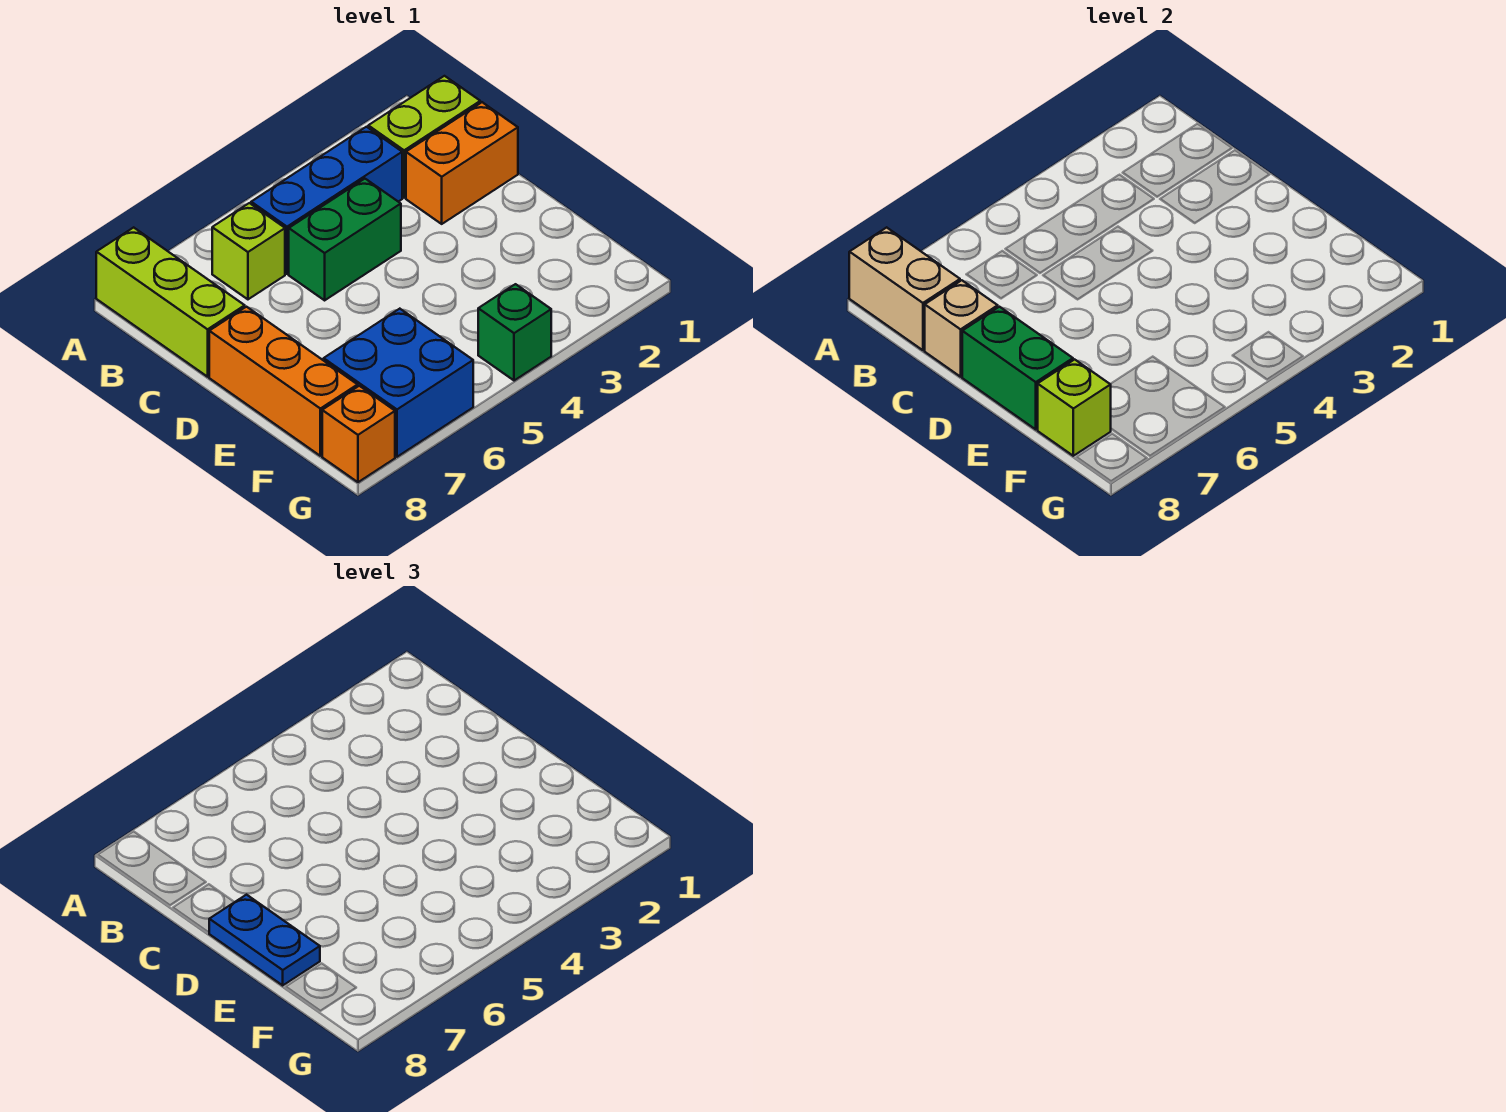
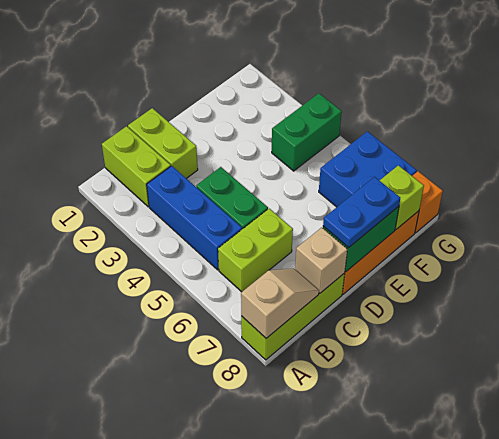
tan brick A8:B8 level 2 -> tan slope A8:B8 level 2 top A
lime brick B6 level 1 -> lime brick B6:C6 level 1
orange brick C1:C2 level 1 -> lime brick C1:C2 level 1
green brick G4 level 1 -> green brick F4:G4 level 1

